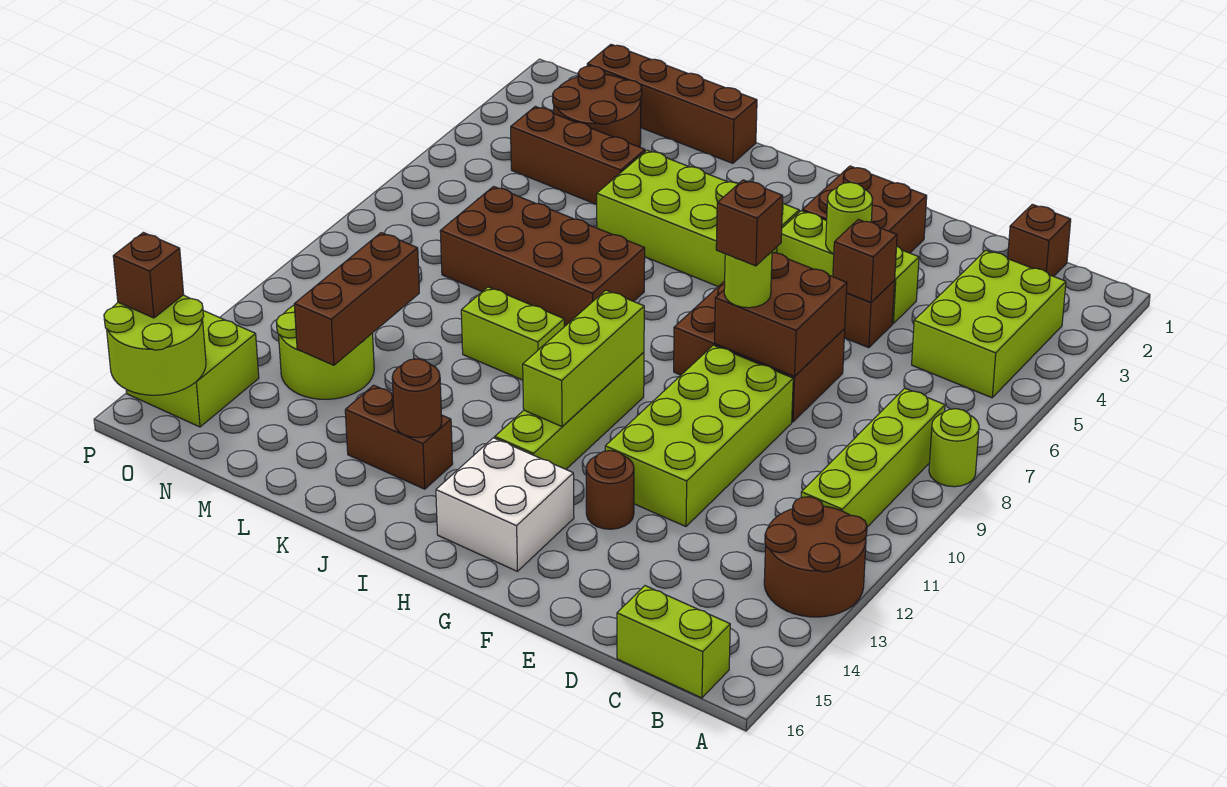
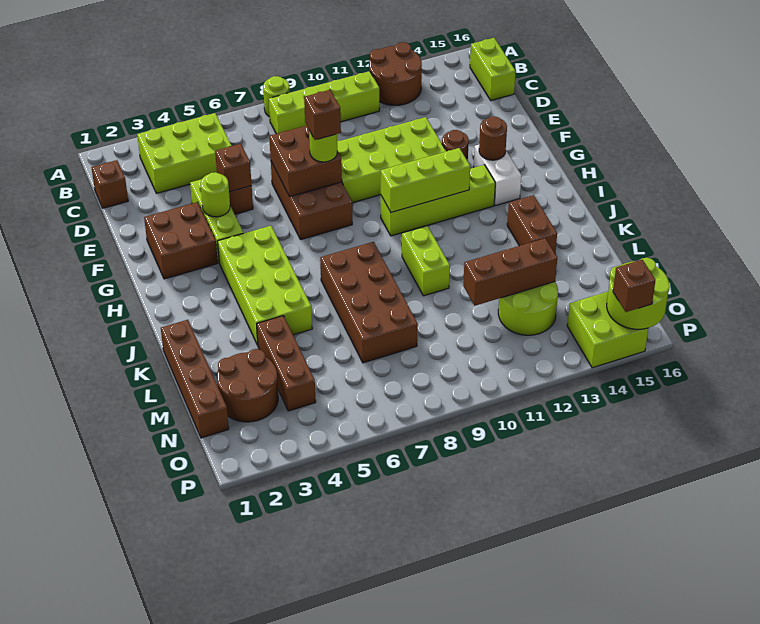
white brick G14:H15 level 1 -> white brick G14:H14 level 1
brown round brick J14 level 2 -> brown round brick G14 level 2

